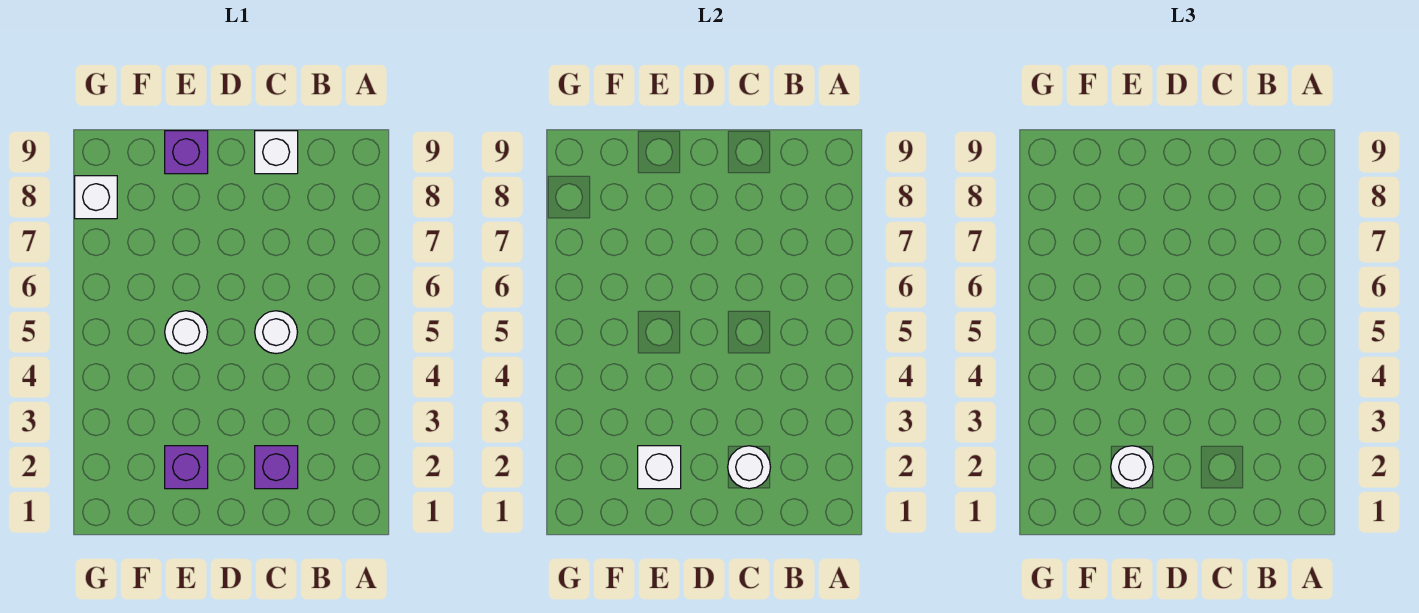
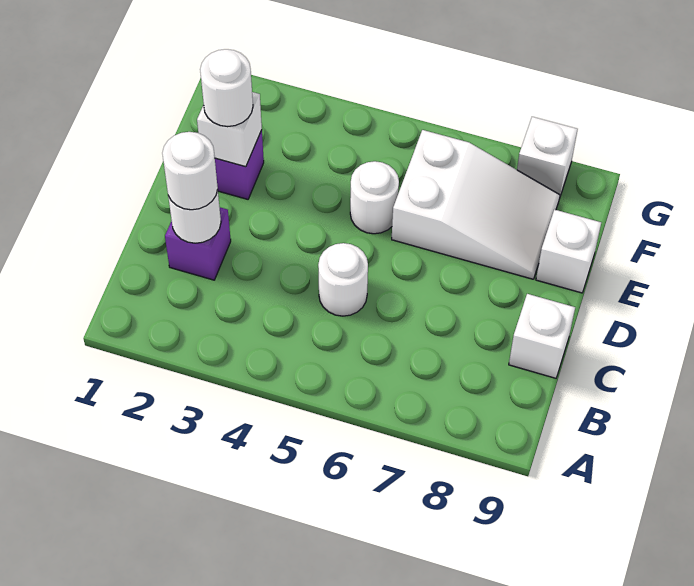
none -> white round brick C2 level 3
none -> white slope E6:F8 level 1 top 6
purple brick E9 level 1 -> white brick E9 level 1

